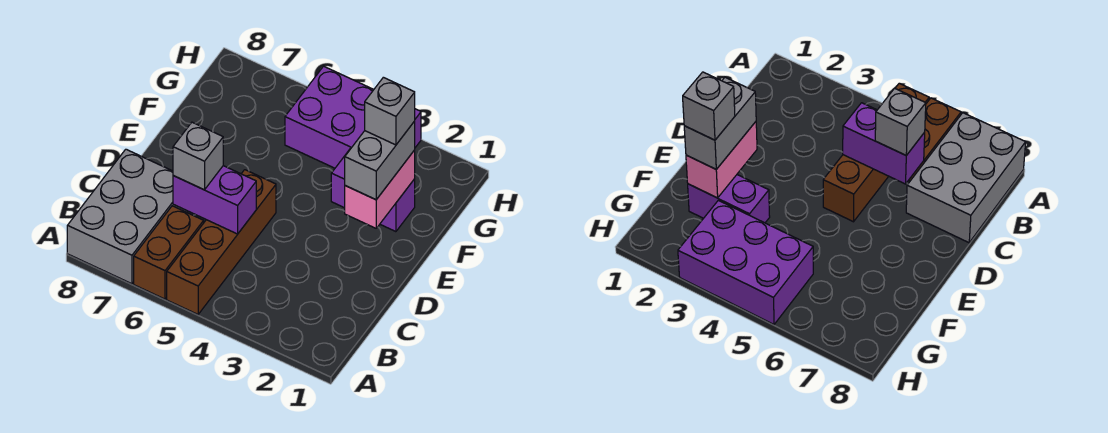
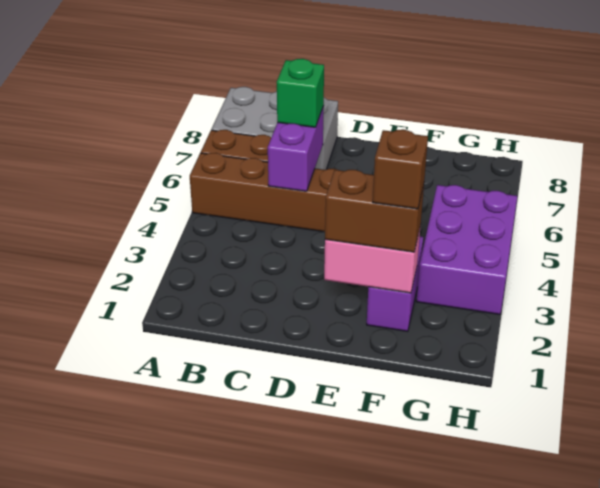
grey brick C6 level 3 -> green brick C6 level 3
grey brick E2:F2 level 3 -> brown brick E2:F2 level 3
grey brick F2 level 4 -> brown brick F2 level 4

